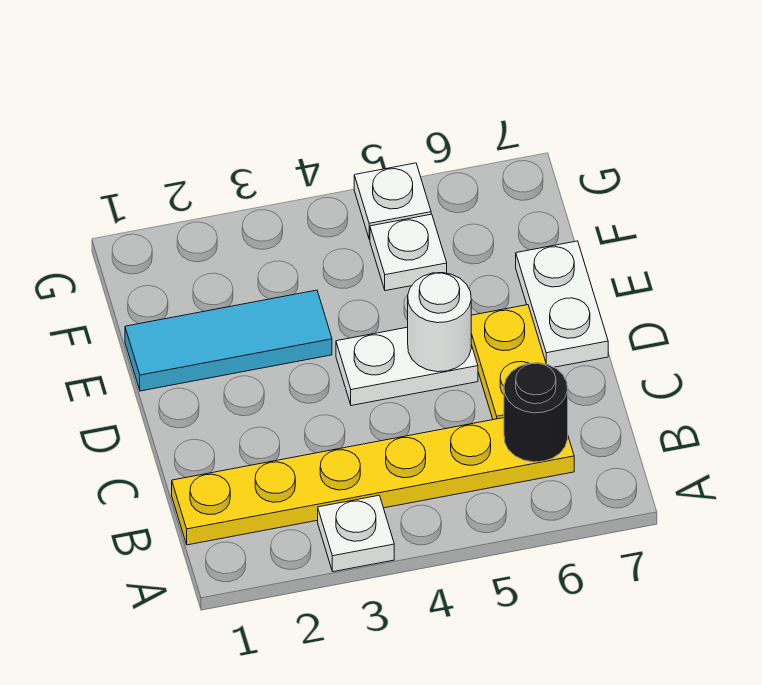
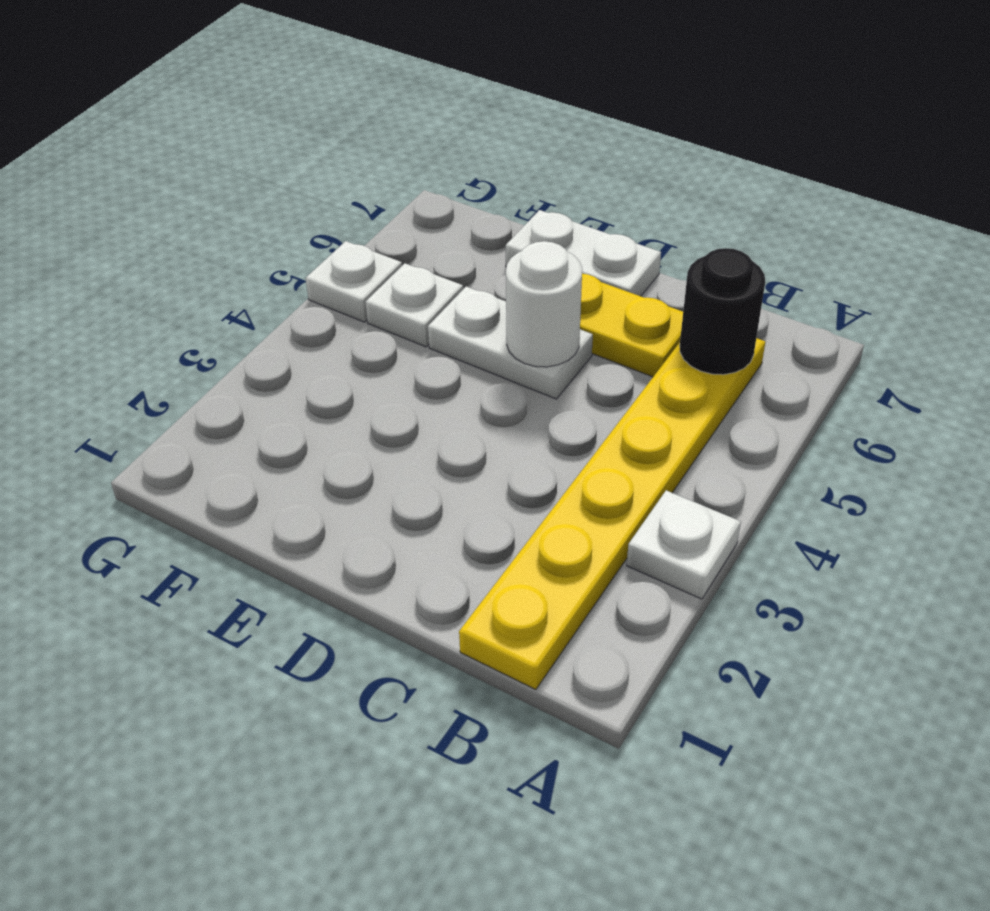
white plate D4:D5 level 1 -> white plate D5:E5 level 1
cyan tile E1:E3 level 1 -> none

